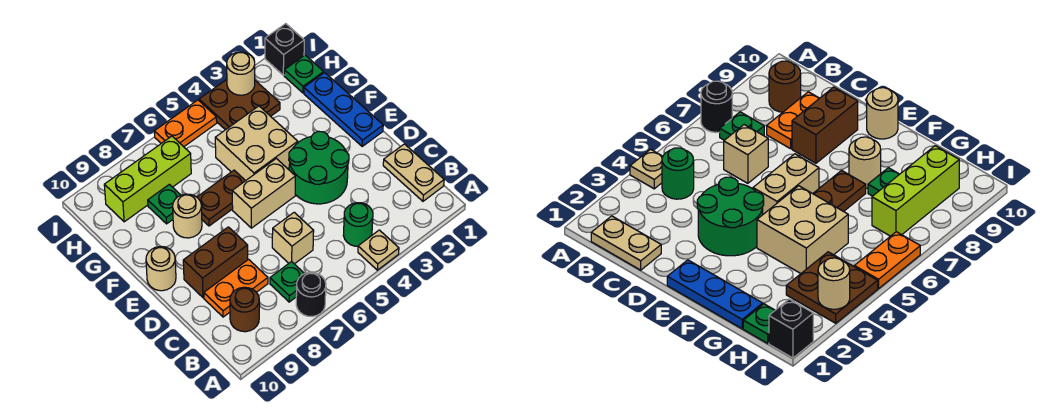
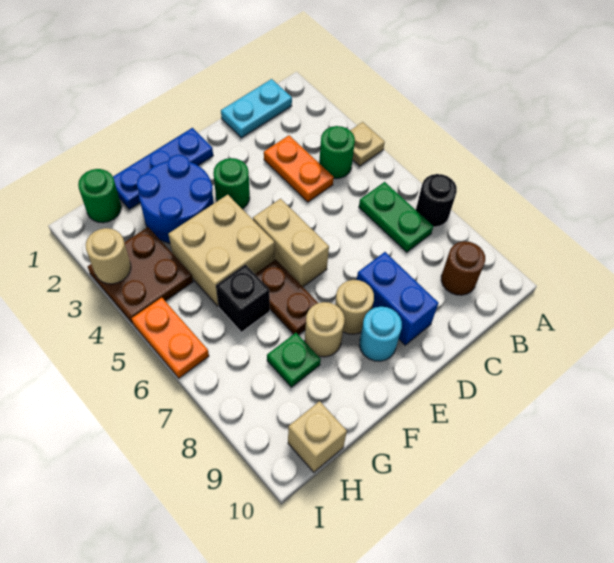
tan plate B1:C1 level 1 -> cyan plate B1:C1 level 1
green plate B7 level 1 -> green plate B6:B7 level 1
tan brick C6 level 1 -> tan brick H10 level 1
orange plate C8:C9 level 1 -> orange plate C3:C4 level 1
green round brick D3:E4 level 1 -> green round brick E3 level 1
brown brick D8:D9 level 1 -> blue brick D8:D9 level 1
none -> cyan round brick E9 level 1
tan round brick E10 level 1 -> tan round brick E8 level 1
none -> blue round brick F2:G3 level 1
green plate H1 level 1 -> green round brick H1 level 1
lime brick H7:H9 level 1 -> none
black brick I1 level 1 -> black brick G6 level 1

